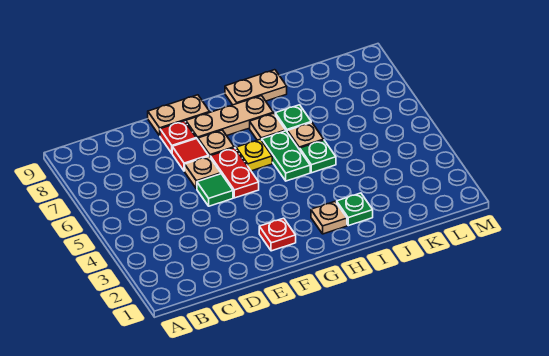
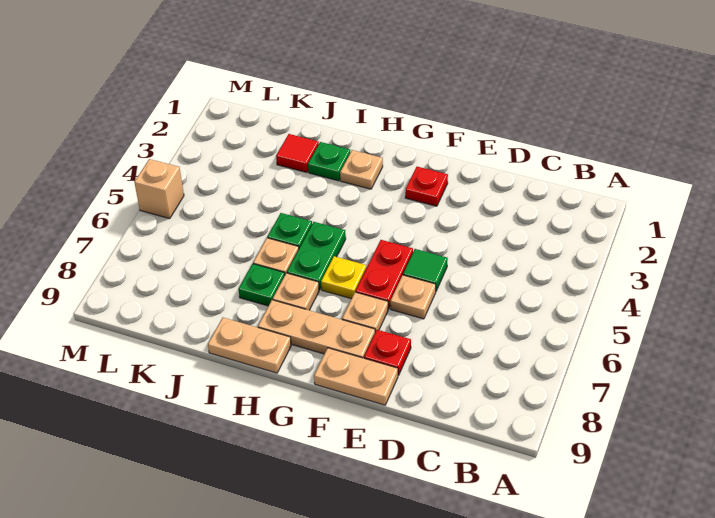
red tile E7 level 1 -> red tile J2 level 1
none -> tan brick M5 level 1

